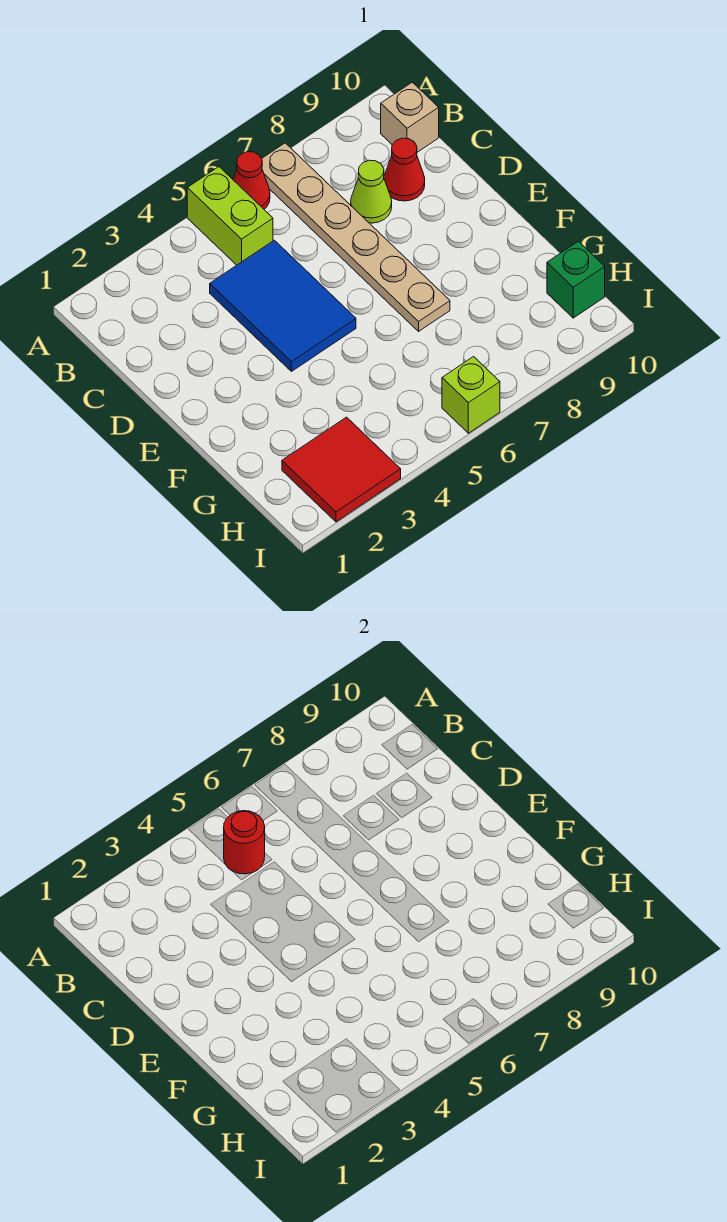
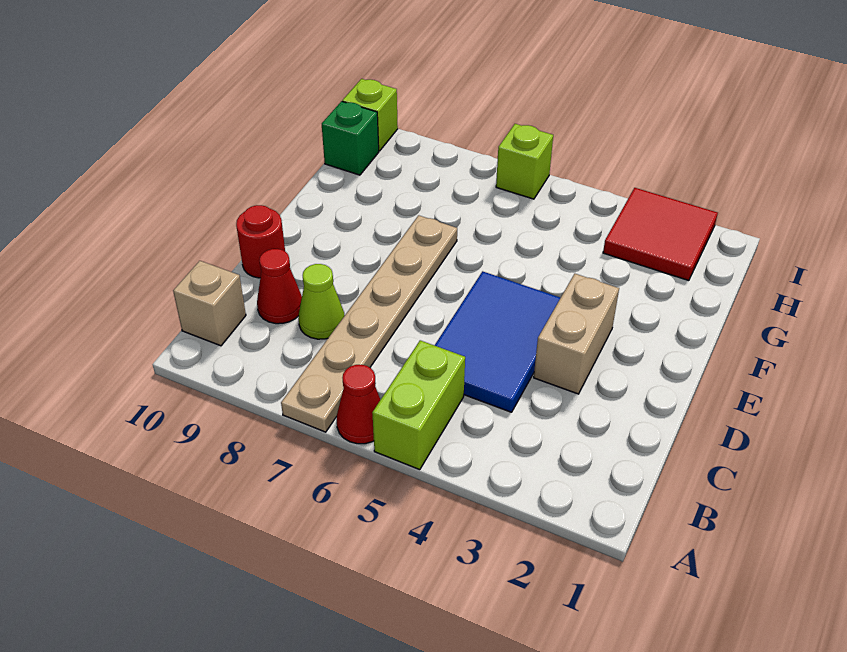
red round brick B5 level 2 -> red round brick D10 level 1
none -> tan brick D3:E3 level 1
none -> lime brick I10 level 1

